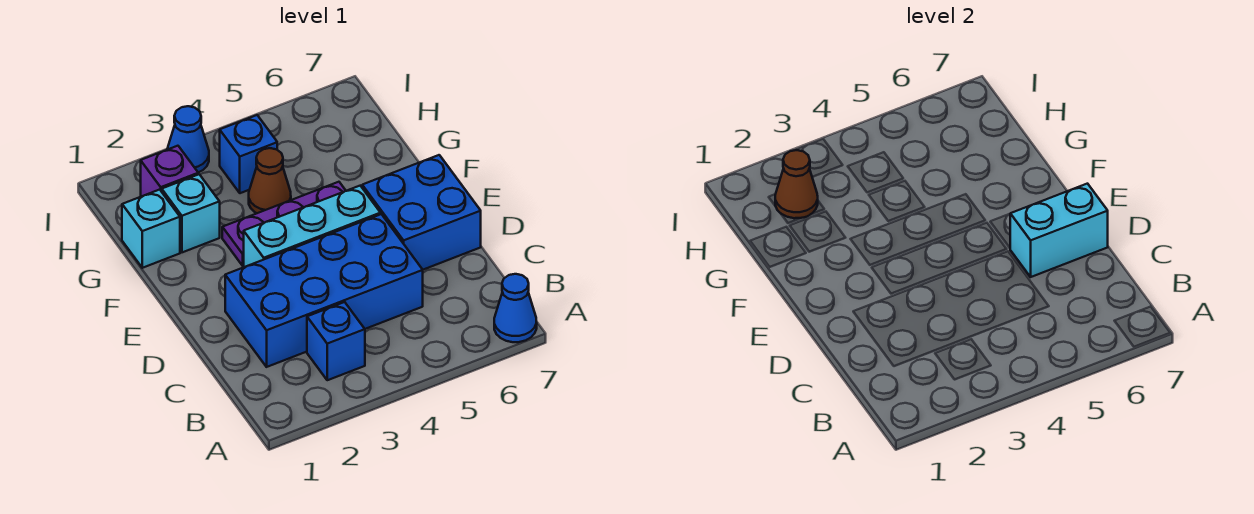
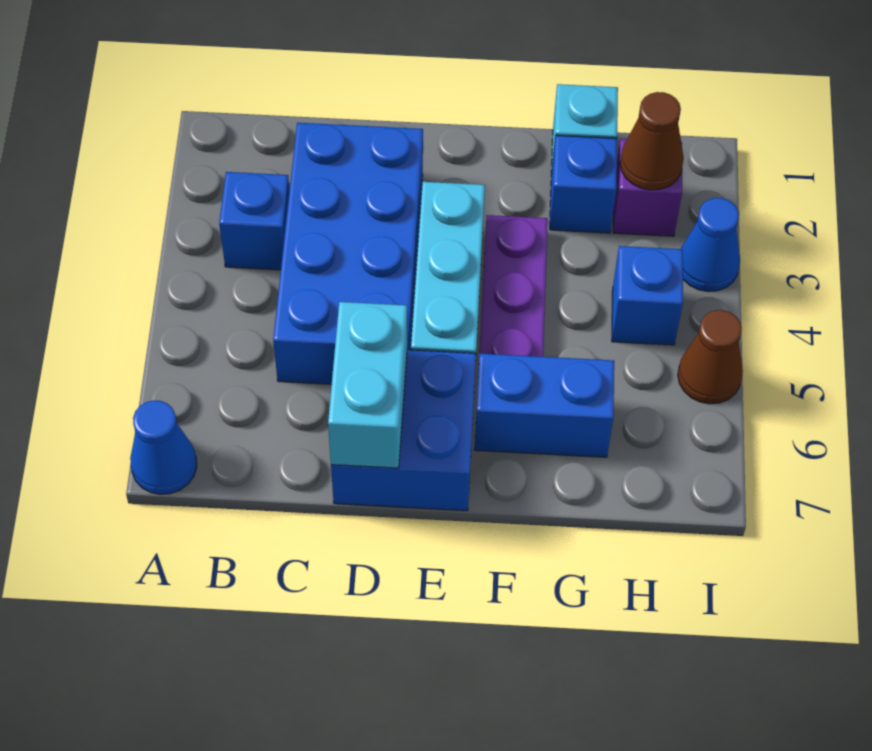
none -> blue brick F6:G6 level 1
cyan brick G2 level 1 -> blue brick G2 level 1
brown cone G4 level 1 -> brown cone I5 level 1

